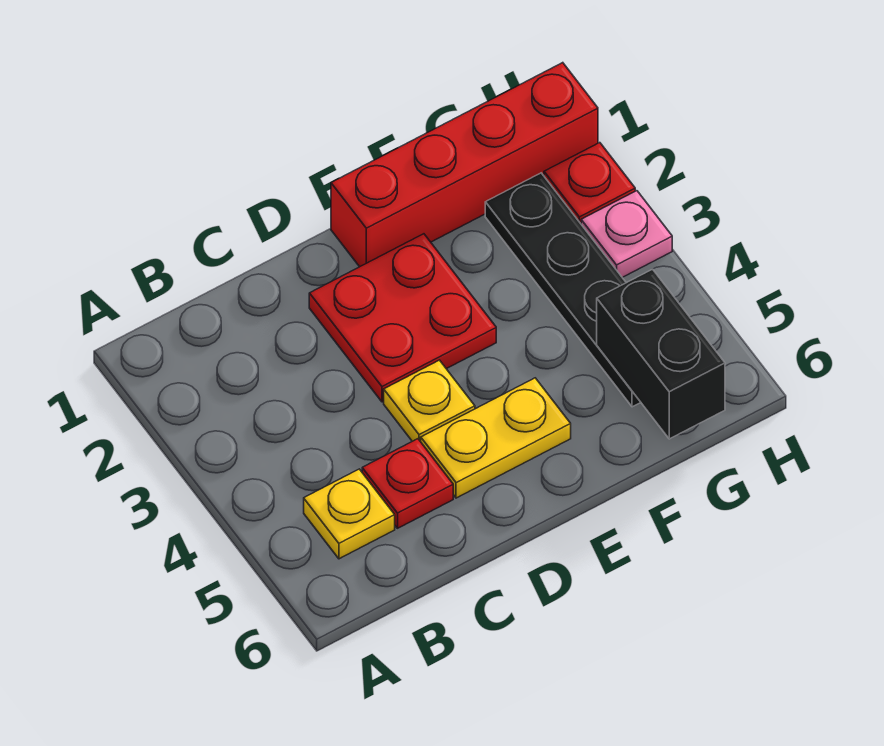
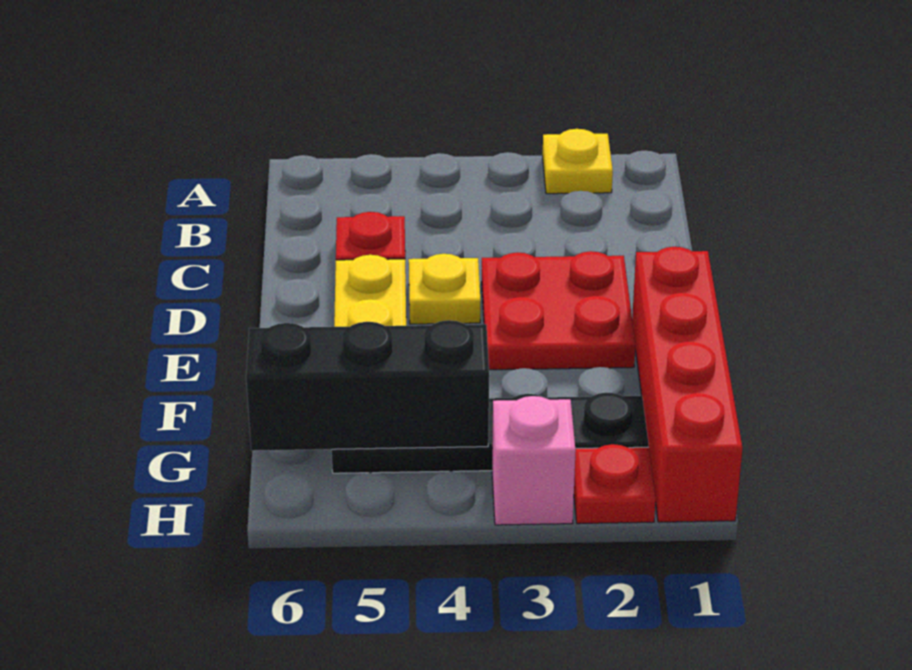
yellow plate B5 level 1 -> yellow plate A2 level 1
black brick G5:G6 level 2 -> black brick G4:G6 level 2
pink plate H3 level 1 -> pink brick H3 level 1

